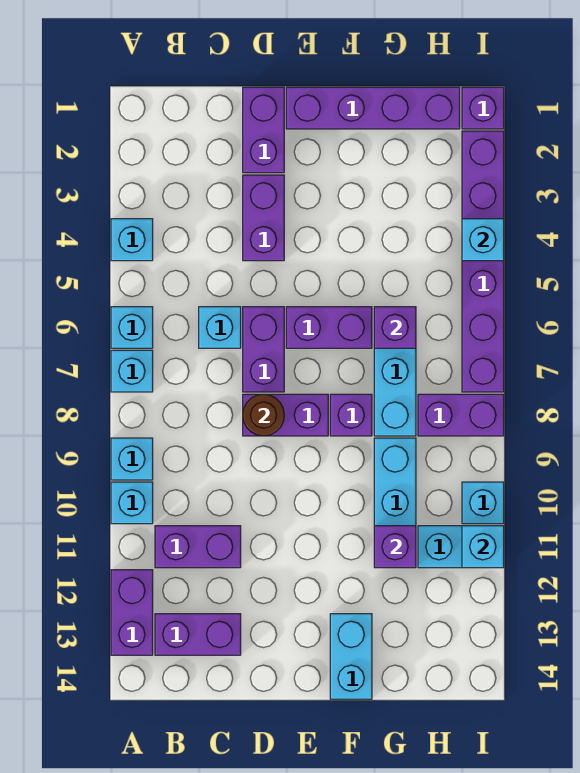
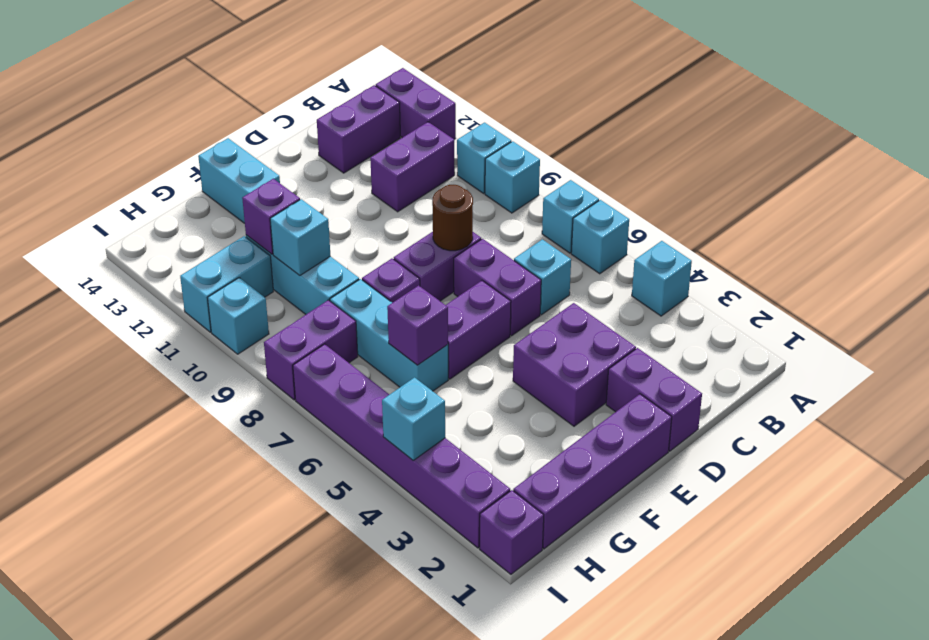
purple brick D3:D4 level 1 -> purple brick D3:E4 level 1
cyan brick I11 level 2 -> cyan brick G10 level 2

